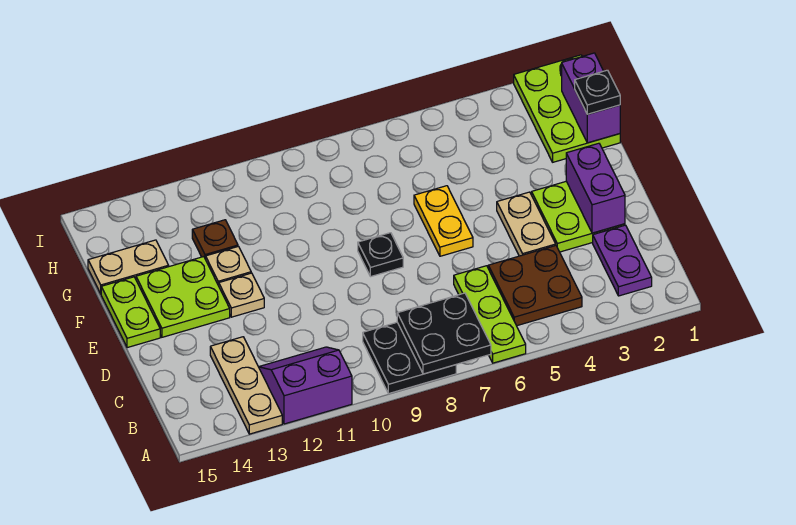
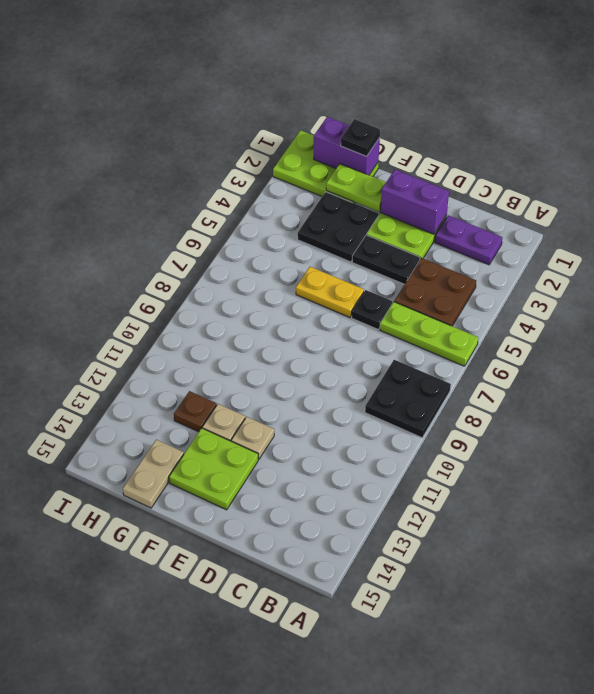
black plate A7:B8 level 2 -> black plate F3:G4 level 1
purple slope A11:B12 level 1 top A -> none
tan plate A13:C13 level 1 -> none
tan plate D4:E4 level 1 -> black plate D4:E4 level 1
black plate E8 level 1 -> black plate D6 level 1
lime plate E15:F15 level 1 -> lime plate F2:G2 level 2

